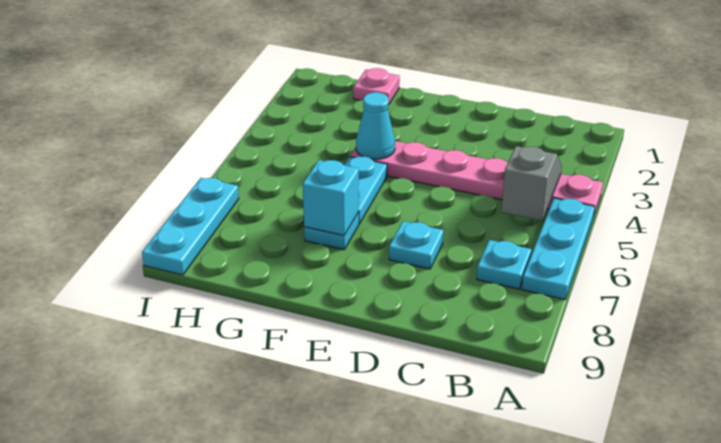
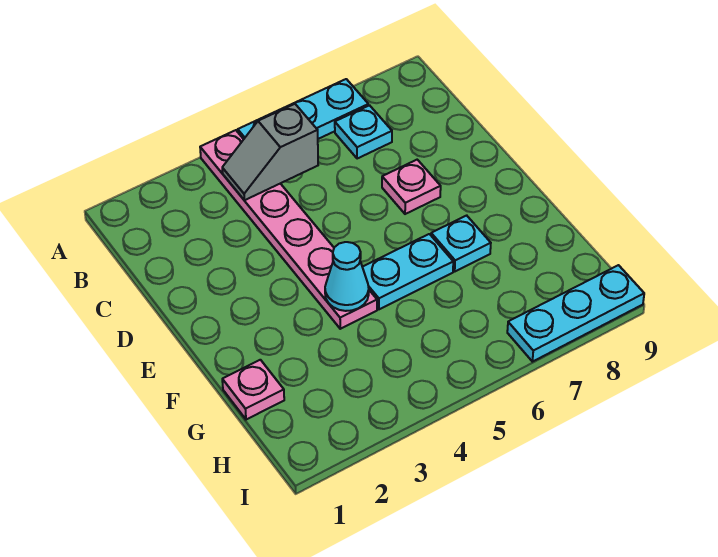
cyan plate D7 level 1 -> pink plate D7 level 1
cyan brick F7 level 2 -> none

